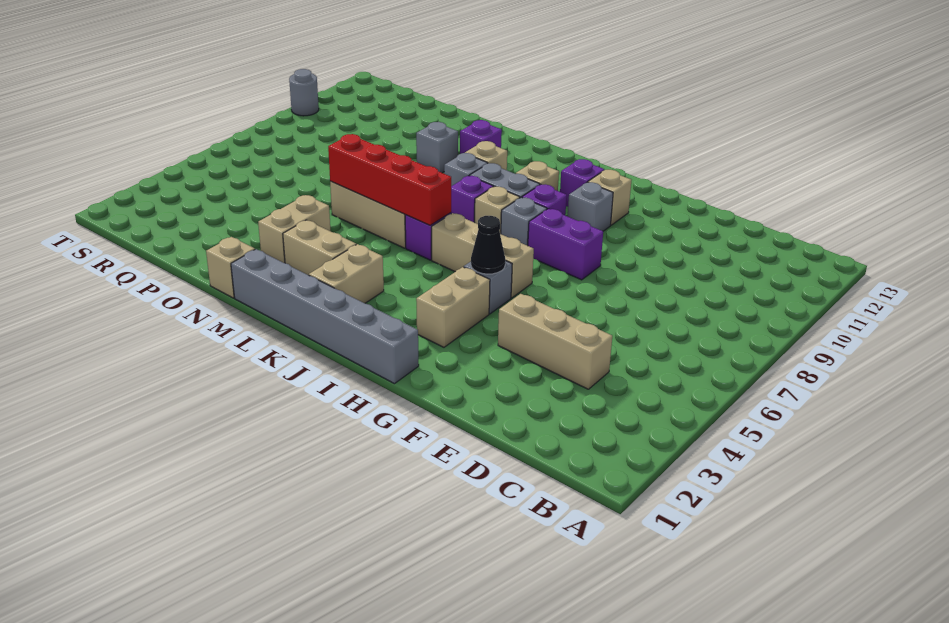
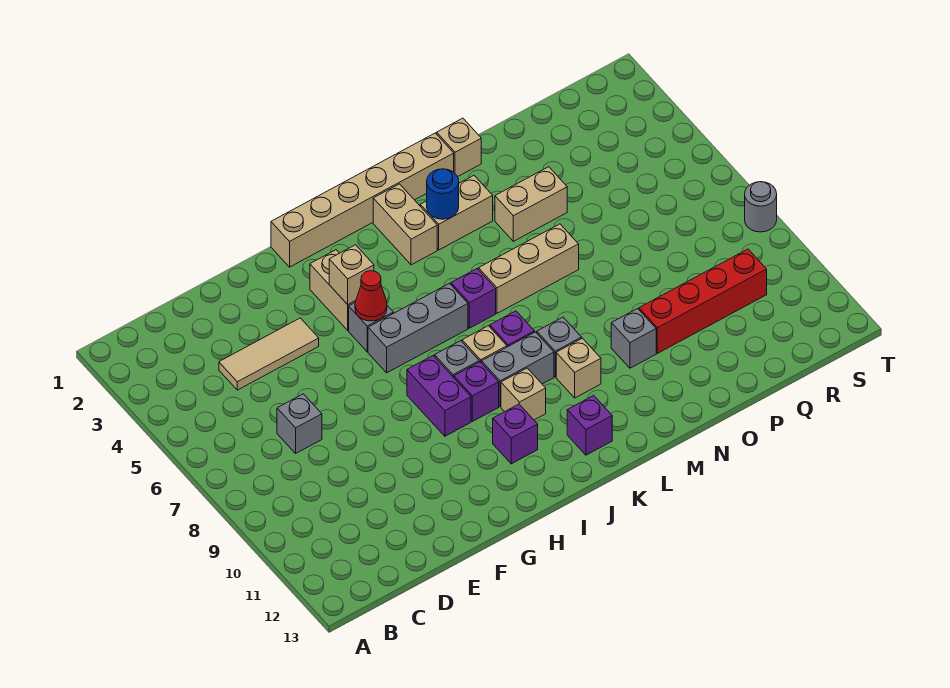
tan brick D4:F4 level 1 -> tan tile D4:F4 level 1
purple brick G8:H8 level 1 -> purple brick H8:H9 level 1
grey brick H1:M1 level 1 -> tan brick H1:M1 level 1
black cone H5 level 2 -> red cone H5 level 2
tan brick H6:J6 level 1 -> grey brick H6:J6 level 1
grey brick H10 level 1 -> grey brick D7 level 1
tan brick H11 level 1 -> tan brick H4 level 2
red brick K6:N6 level 2 -> red brick O10:R10 level 1
none -> blue round brick L3 level 2
purple brick M11 level 1 -> purple brick K12 level 1
tan brick N3:N4 level 1 -> tan brick N4:O4 level 1
grey round brick T10 level 1 -> grey round brick T8 level 1

